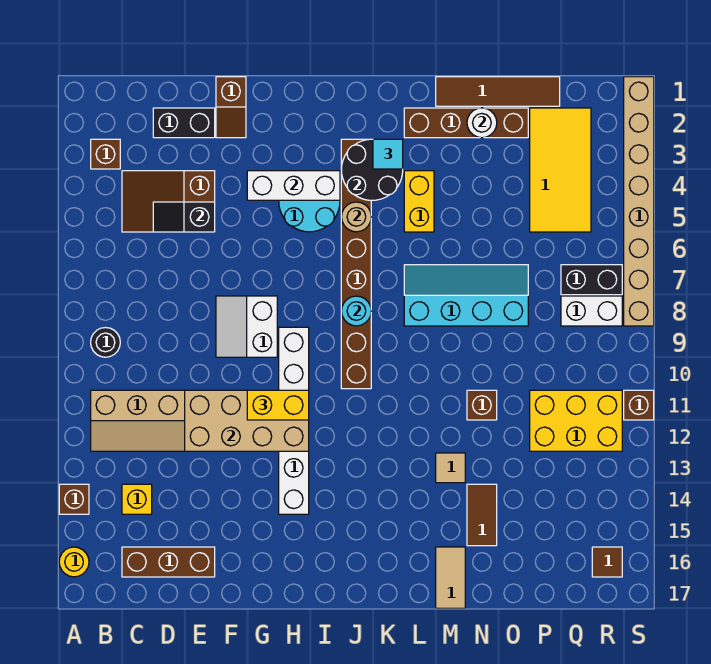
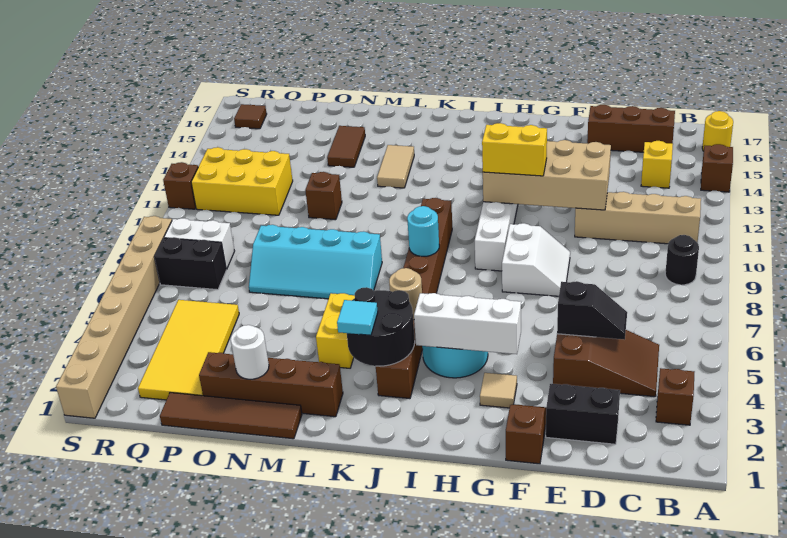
tan tile M13 level 1 -> tan tile G3 level 1
tan tile M16:M17 level 1 -> tan tile L13:L14 level 1

